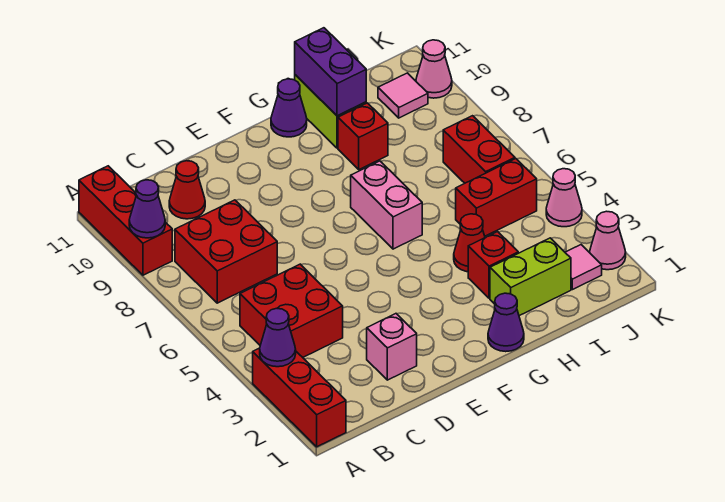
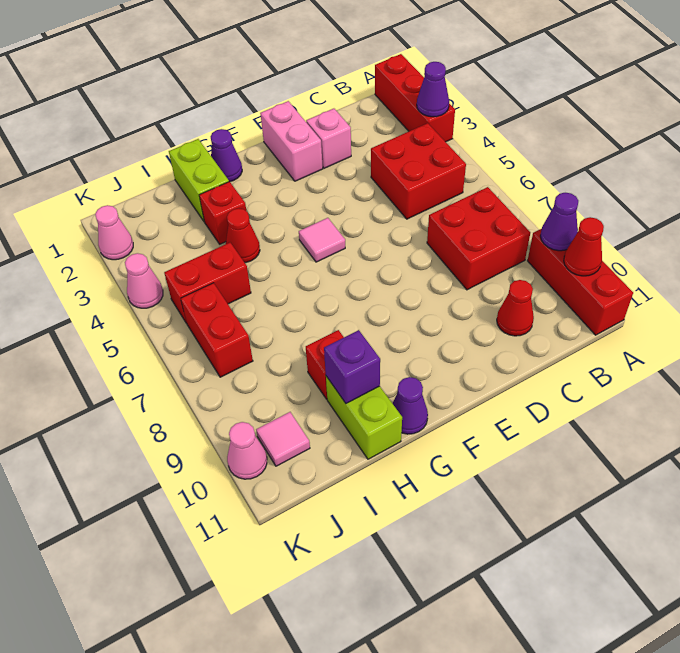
none -> red cone A10 level 2
pink brick G6:G7 level 1 -> pink brick E1:E2 level 1
lime brick H2:I2 level 1 -> lime brick H1:H2 level 1
purple brick H10:H11 level 2 -> purple brick H10 level 2
pink tile J2 level 1 -> pink tile F5 level 1

